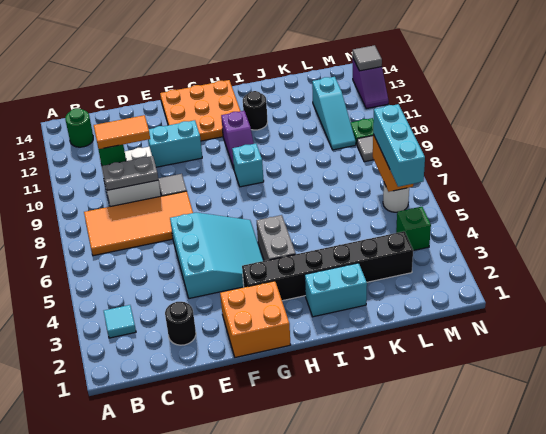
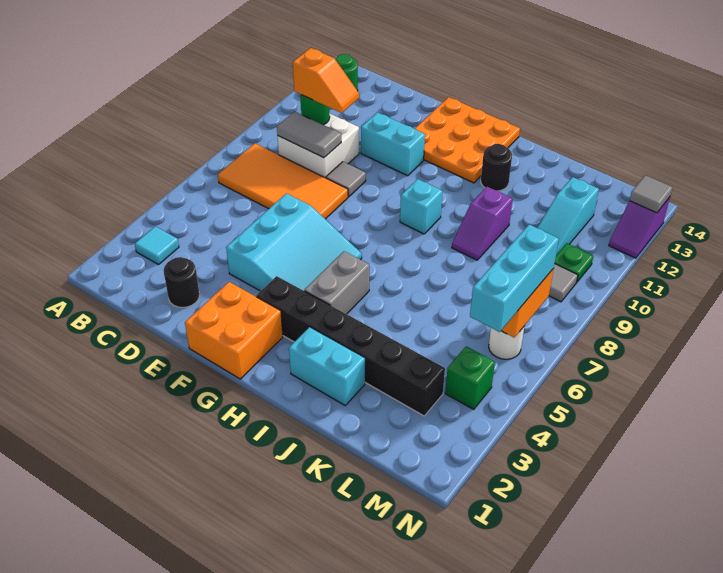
grey plate C9:D9 level 2 -> grey tile C9:D9 level 2
orange tile C10:D10 level 3 -> orange slope C10:D10 level 3 top C
purple slope H10:H11 level 1 top 11 -> purple slope J9:J10 level 1 top 10

